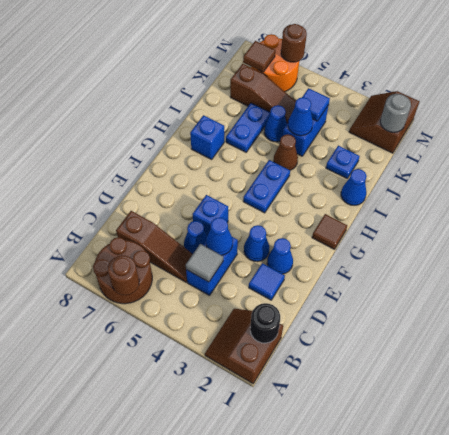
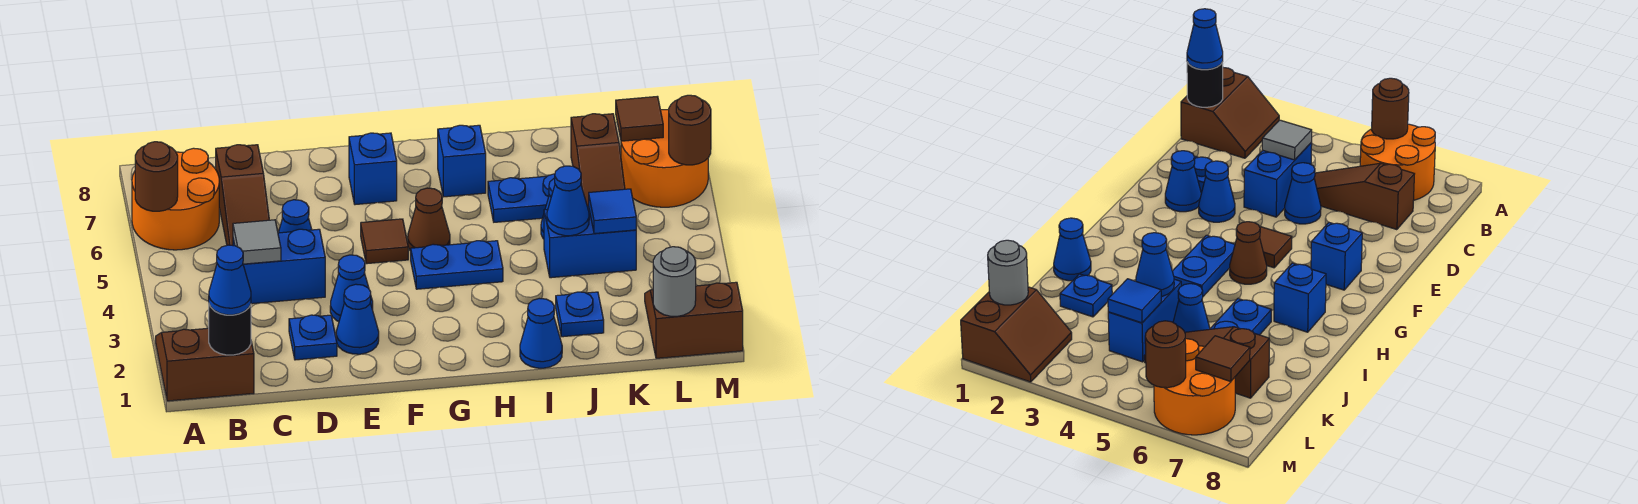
brown round brick A6:B7 level 1 -> orange round brick A6:B7 level 1
blue tile D2 level 1 -> blue plate D2 level 1
blue cone D4 level 2 -> blue cone B1 level 3
blue brick E5 level 1 -> blue brick F7 level 1
brown tile G1 level 1 -> brown tile F5 level 1
brown cone I4 level 1 -> brown cone G5 level 1

